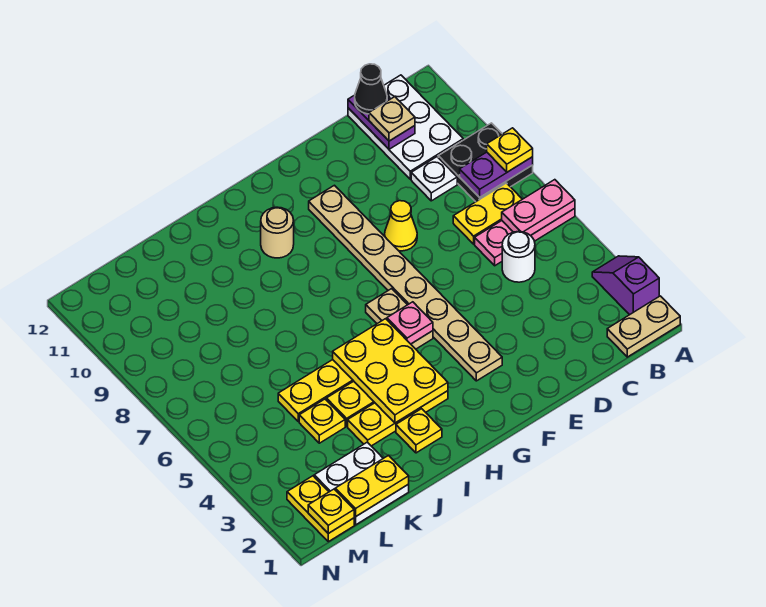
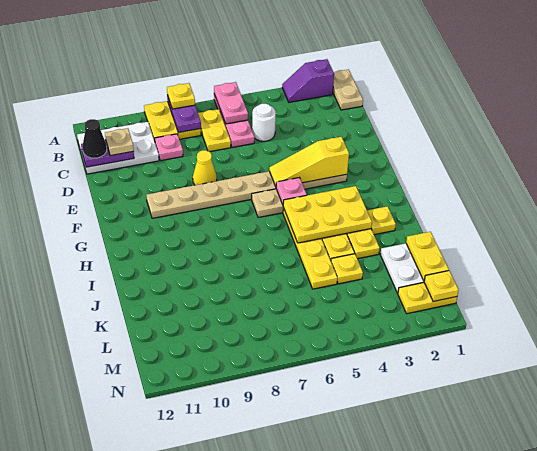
black plate A8:B9 level 1 -> yellow plate A8:B9 level 1
white plate C9 level 1 -> pink plate C9 level 1
none -> yellow slope F3:F5 level 2 top 3
tan round brick H10 level 1 -> none

